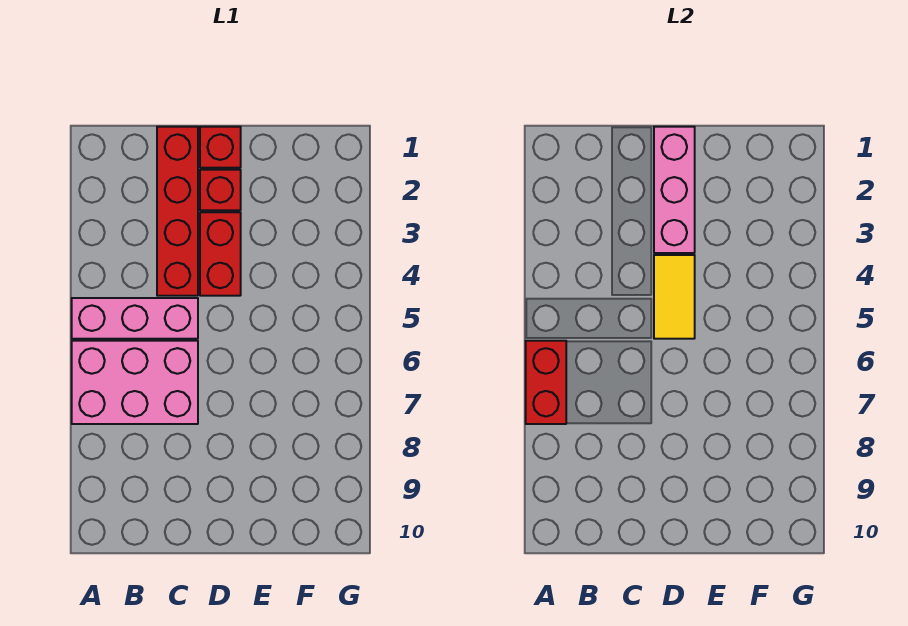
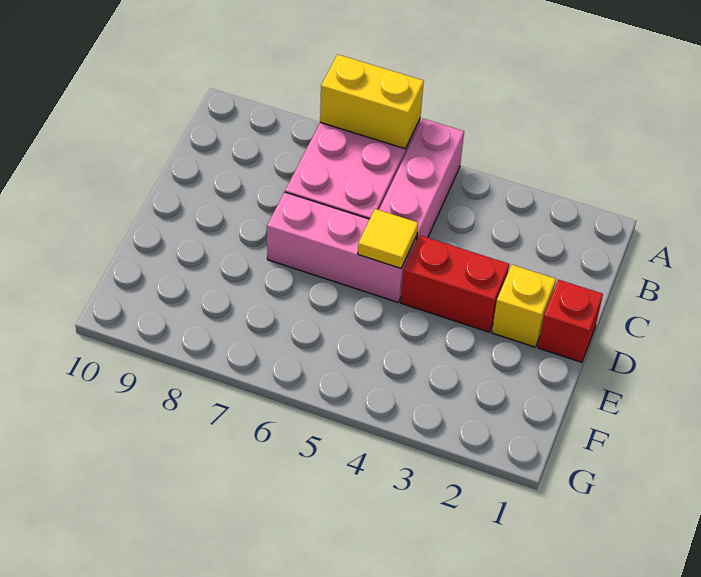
red brick A6:A7 level 2 -> yellow brick A6:A7 level 2
red brick C1:C4 level 1 -> none
pink brick D1:D3 level 2 -> pink brick D5:D7 level 1
red brick D2 level 1 -> yellow brick D2 level 1
yellow tile D4:D5 level 2 -> yellow tile D5 level 2

